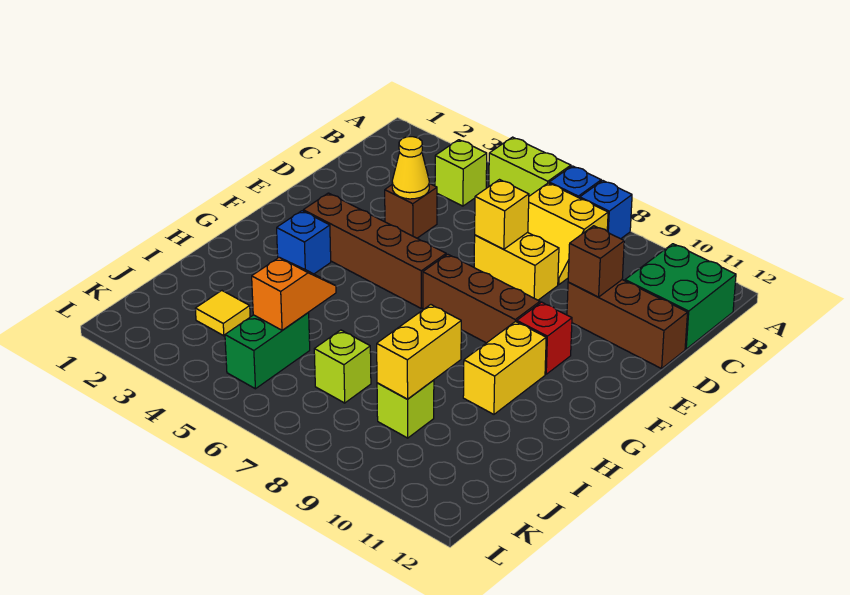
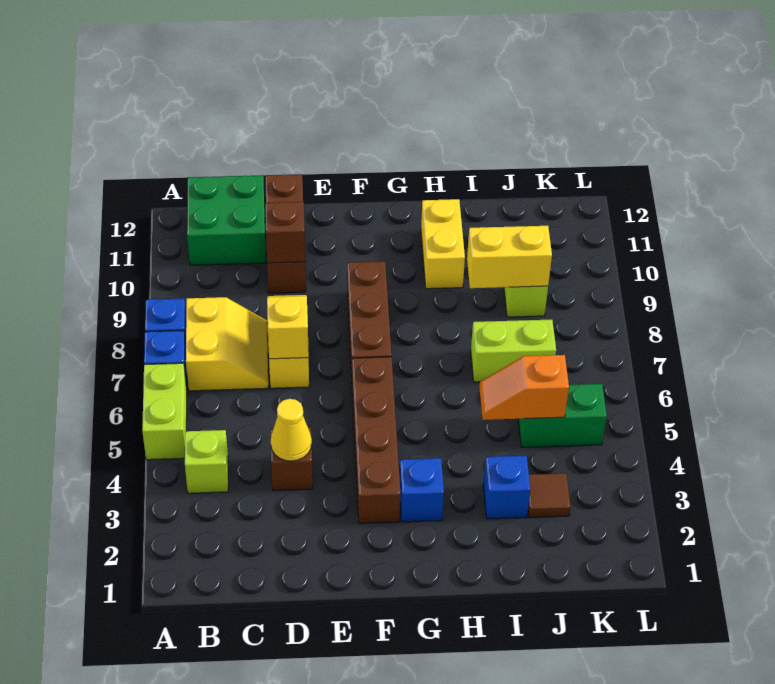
red brick F10 level 1 -> none
yellow brick G10:H10 level 1 -> yellow brick H10:H11 level 1
none -> blue brick I3 level 1
yellow tile J3 level 1 -> brown tile J3 level 1
lime brick J7 level 1 -> lime brick I7:J7 level 1

